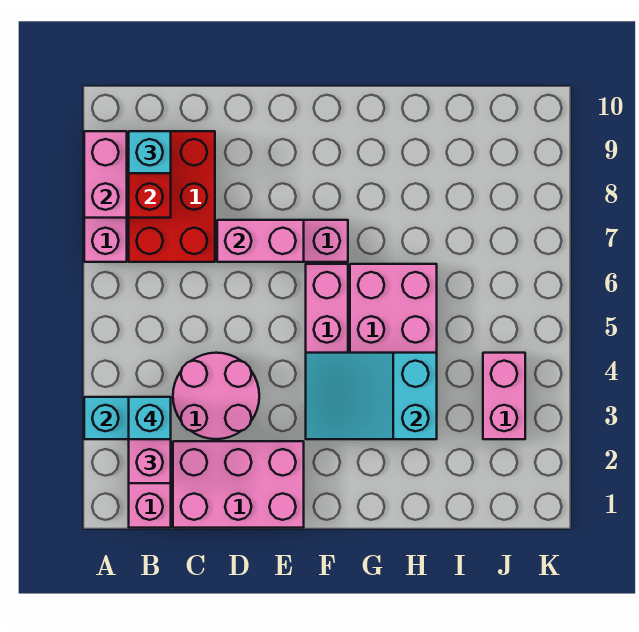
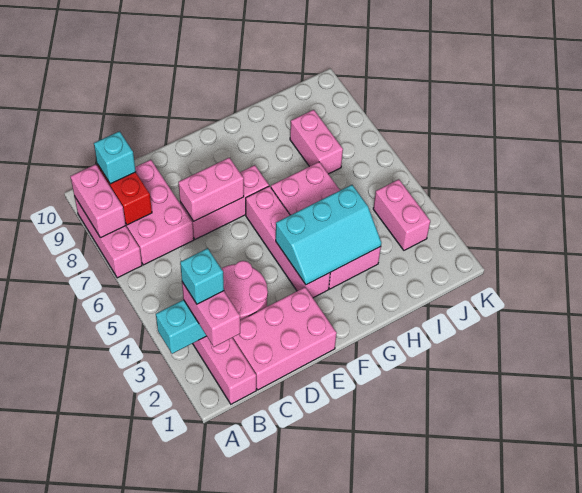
red brick B7:C9 level 1 -> pink brick B7:C9 level 1
cyan slope F3:H4 level 2 top H -> cyan slope F3:H4 level 2 top 4
none -> pink brick I7:I8 level 1

